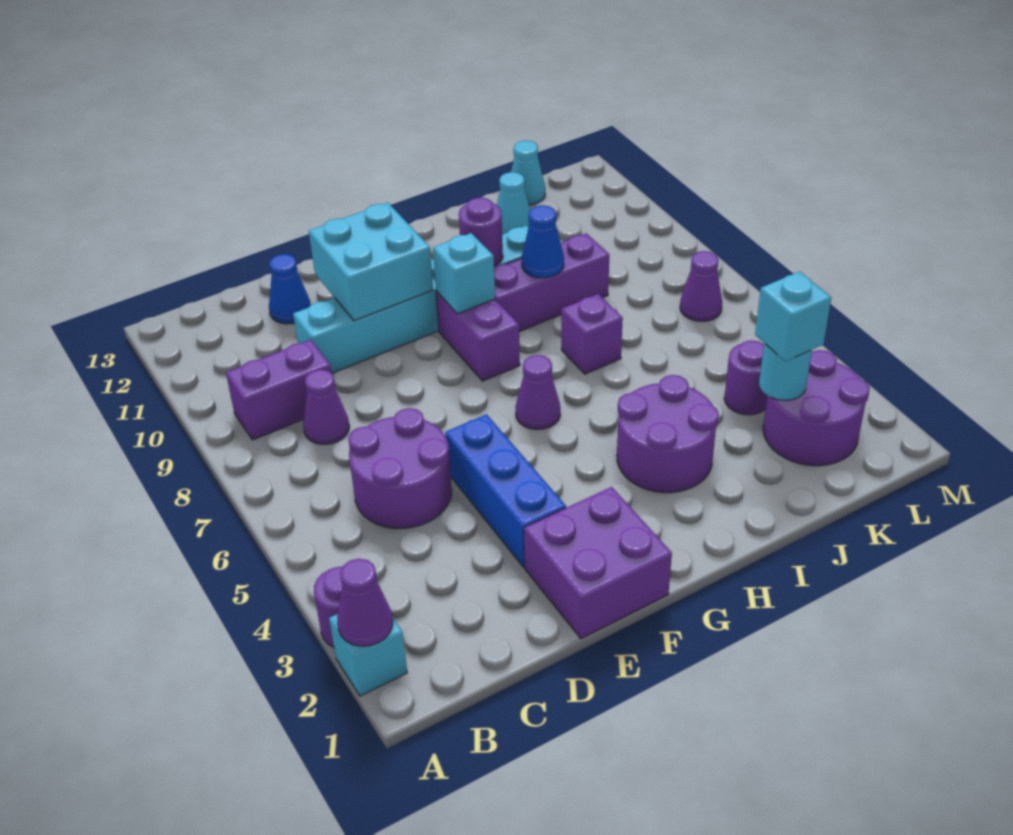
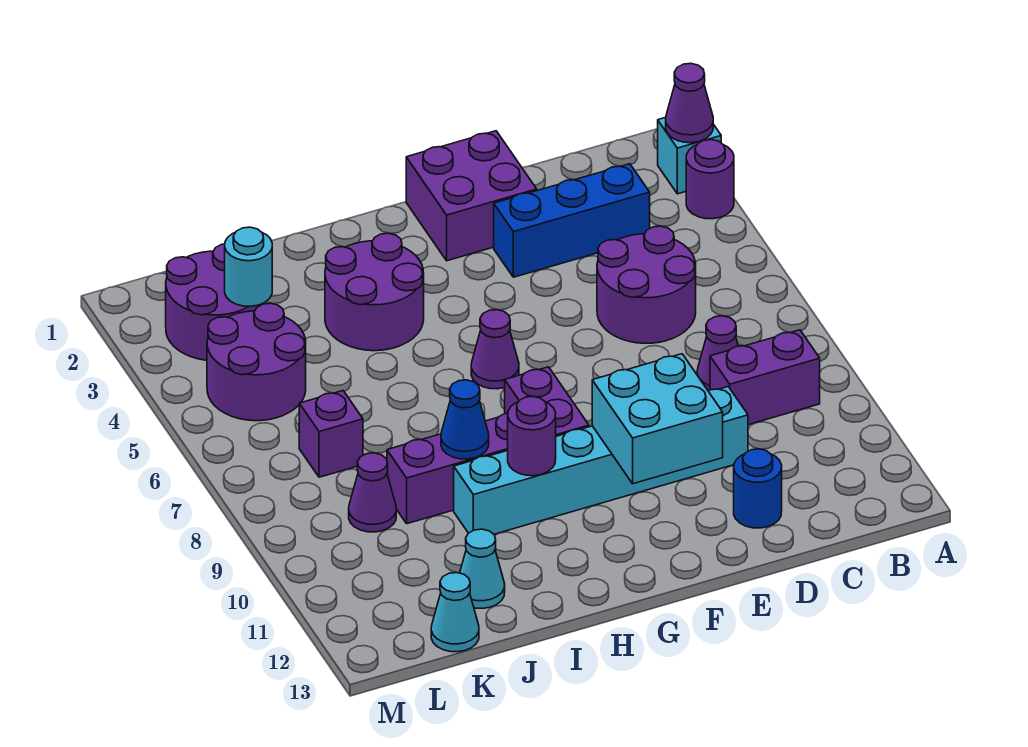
blue cone D12 level 1 -> blue round brick D12 level 1
blue brick E3:E5 level 1 -> blue brick C3:E3 level 1
cyan brick G9 level 2 -> none
purple brick I7 level 1 -> purple brick K7 level 1
cyan brick K3 level 3 -> none
purple round brick K4 level 1 -> purple round brick K4:L5 level 1
purple cone L7 level 1 -> purple cone K9 level 1

